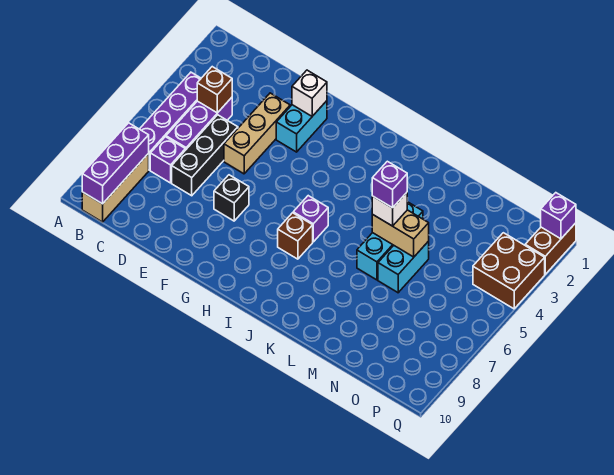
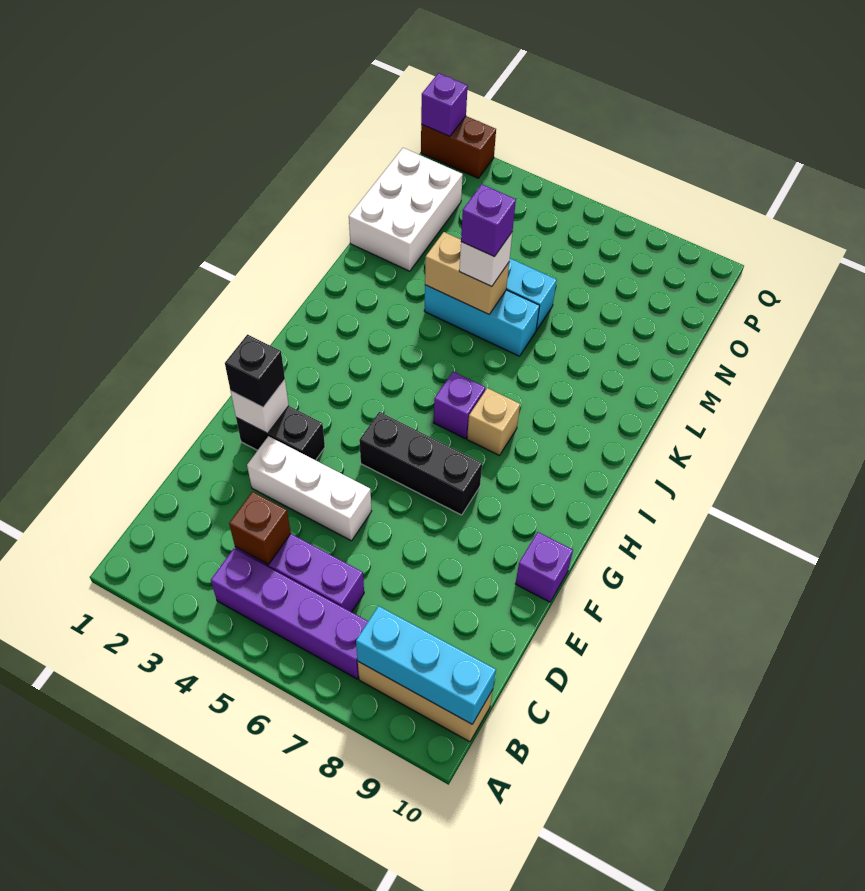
purple brick B8:B10 level 2 -> cyan brick B8:B10 level 2
purple brick C7 level 1 -> purple brick F10 level 1
black brick D5:D7 level 1 -> black brick G5:G7 level 1
tan brick E3:E5 level 1 -> white brick E3:E5 level 1
cyan brick F2:F3 level 1 -> black brick F2:F3 level 1
black brick F7 level 1 -> black brick F2 level 3
brown brick I7 level 1 -> tan brick I7 level 1
tan brick L5:M5 level 2 -> tan brick L4:L5 level 2
none -> white brick M1:O2 level 1
brown brick P3:Q4 level 1 -> none

